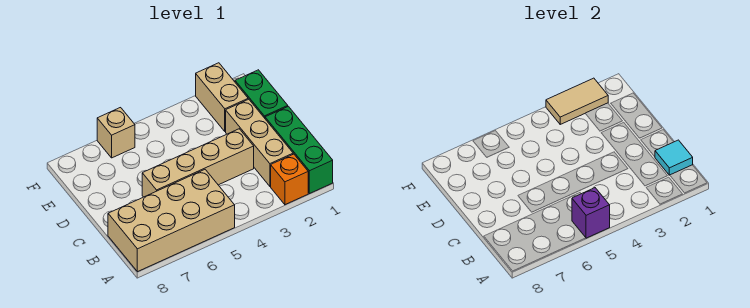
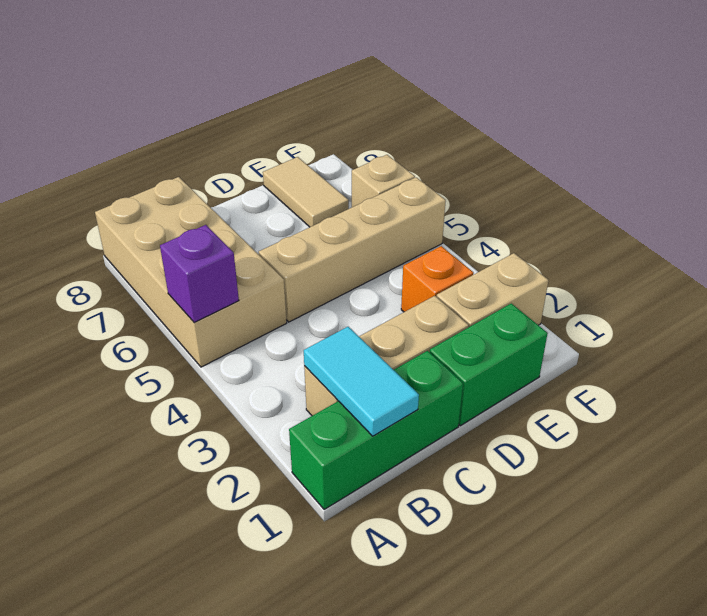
orange brick A2 level 1 -> orange brick E3 level 1
cyan tile B1 level 2 -> cyan tile B1:B2 level 2
tan brick C3:C6 level 1 -> tan brick C5:F5 level 1
tan tile F2:F3 level 2 -> tan tile E7:E8 level 1

